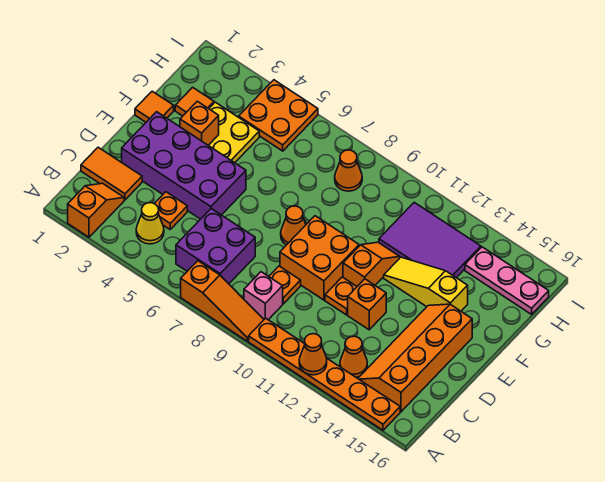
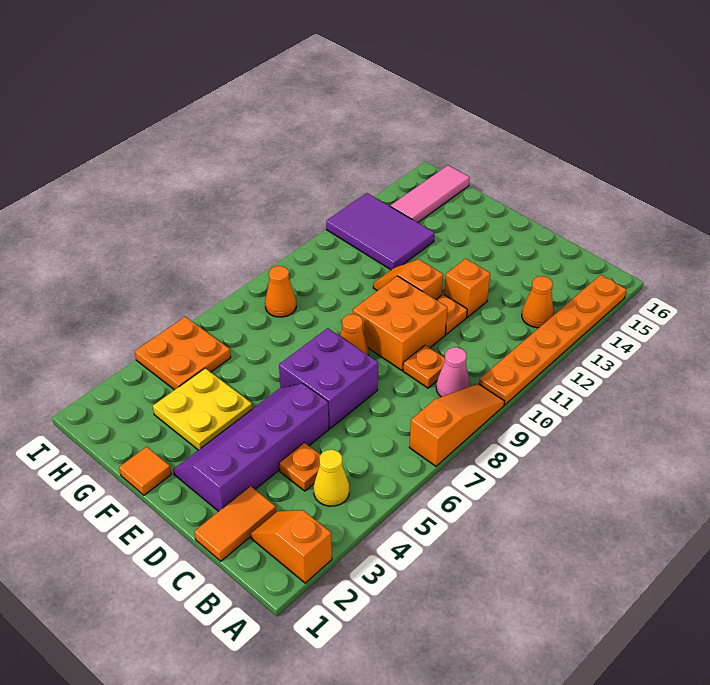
orange cone A12 level 2 -> none
purple brick B6:C7 level 1 -> purple brick D6:E7 level 1
pink brick B9 level 1 -> pink cone B9 level 1
orange slope B14:E15 level 1 top 15 -> none
purple brick D2:E5 level 1 -> purple slope D2:E5 level 1 top D
orange brick F3 level 2 -> none
yellow slope F12:F14 level 1 top 14 -> none
orange tile G2 level 1 -> none
purple tile G11:H13 level 1 -> purple tile G12:I13 level 1
pink plate H14:H16 level 1 -> pink tile H14:H16 level 1

